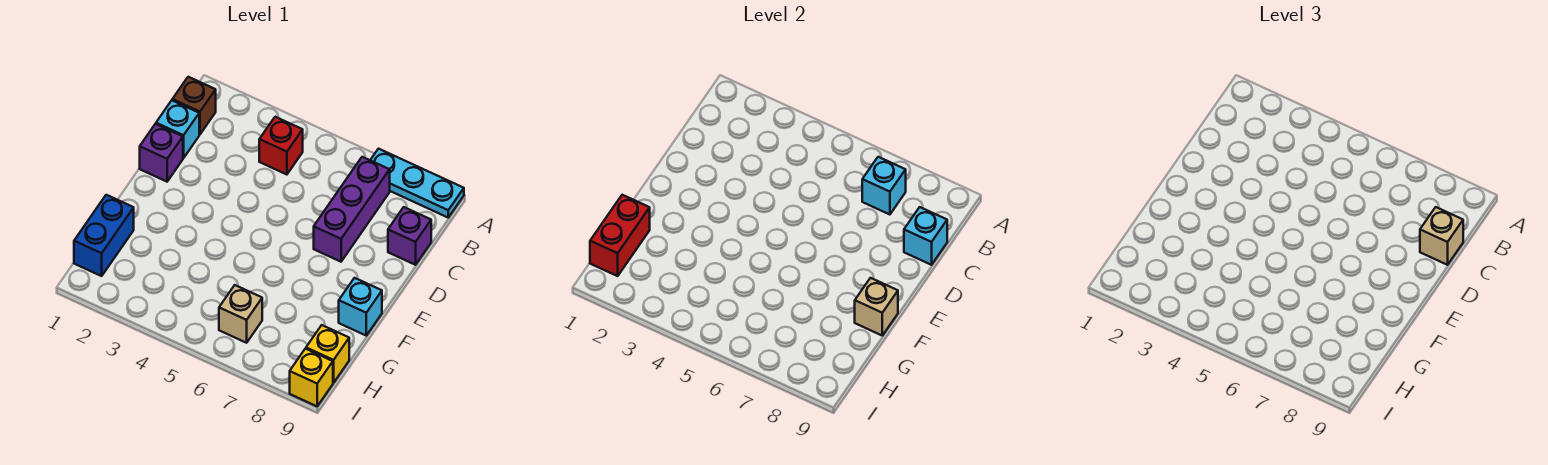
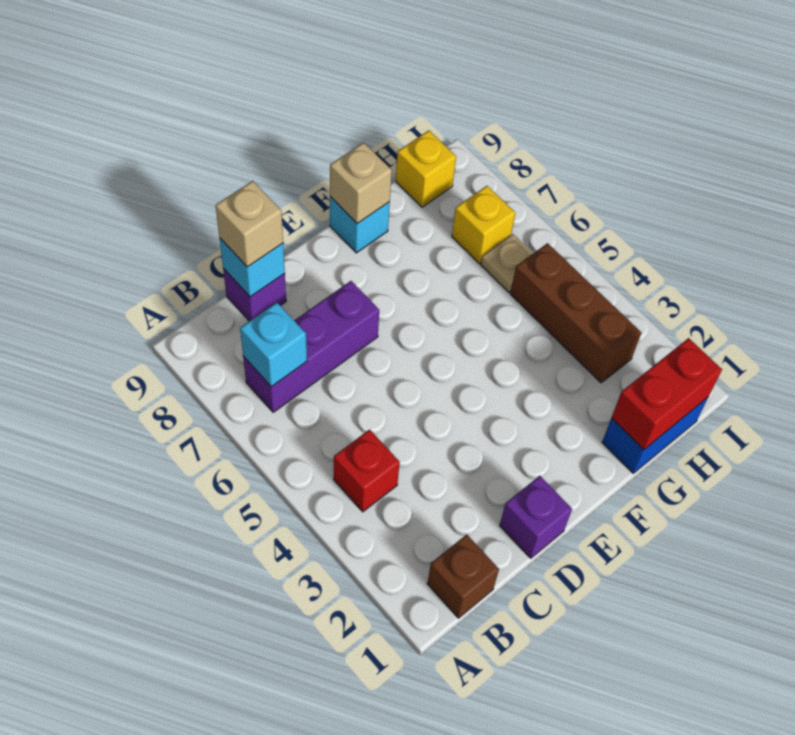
cyan plate A7:A9 level 1 -> none
cyan brick C1 level 1 -> none
none -> brown brick H3:H5 level 1
tan brick H6 level 1 -> tan plate H6 level 1
yellow brick I9 level 1 -> yellow brick H7 level 1

